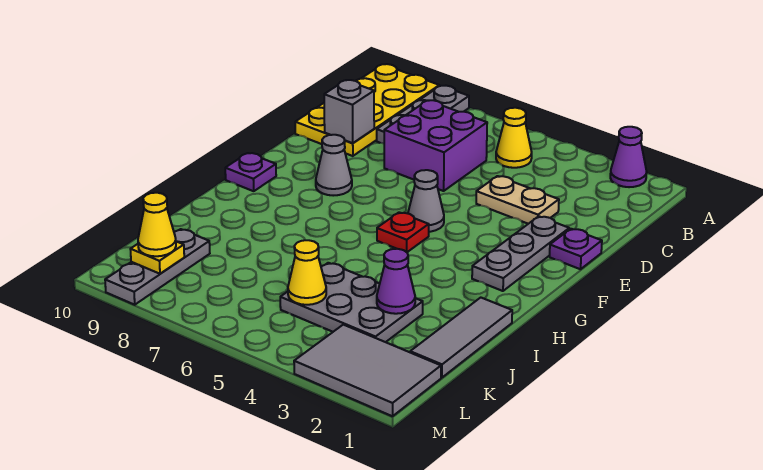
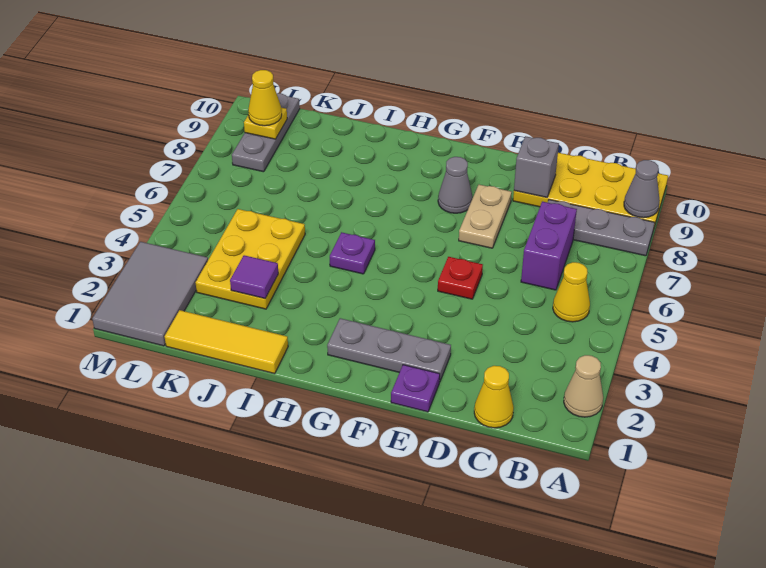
purple cone A2 level 1 -> tan cone A2 level 1
purple brick C6:D7 level 1 -> purple brick C6:C7 level 1
tan plate D3:D4 level 1 -> tan plate E7:E8 level 1
grey cone F5 level 1 -> grey cone A9 level 2
red plate G5 level 1 -> red plate E5 level 1
purple plate G10 level 1 -> purple plate H5 level 1
grey tile I1:K1 level 1 -> yellow tile I1:K1 level 1
grey plate J3:K5 level 1 -> yellow plate J3:K5 level 1
purple cone J3 level 2 -> purple tile J3 level 2
yellow cone K5 level 2 -> yellow cone C1 level 1
grey plate K9:M9 level 1 -> grey plate L8:L10 level 1

